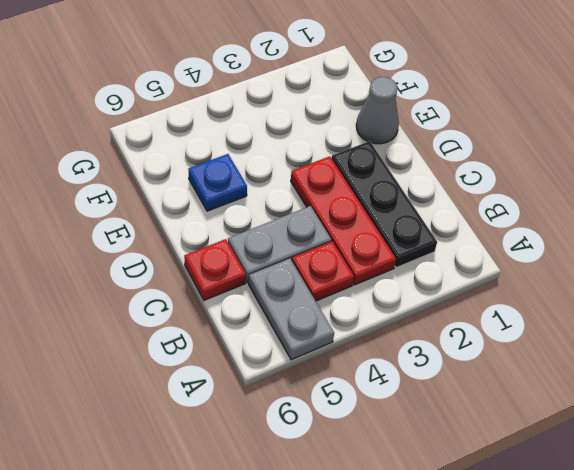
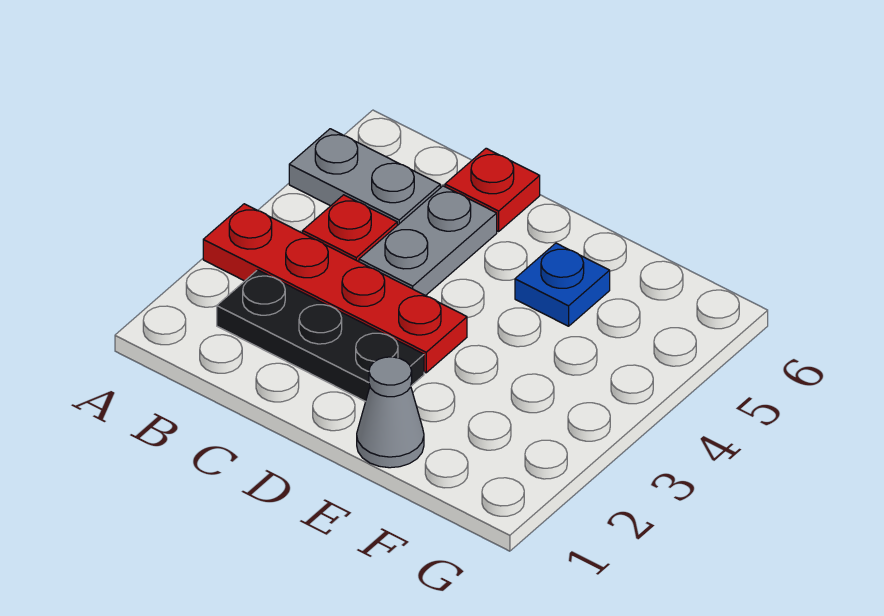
red plate B3:D3 level 1 -> red plate A3:D3 level 1

